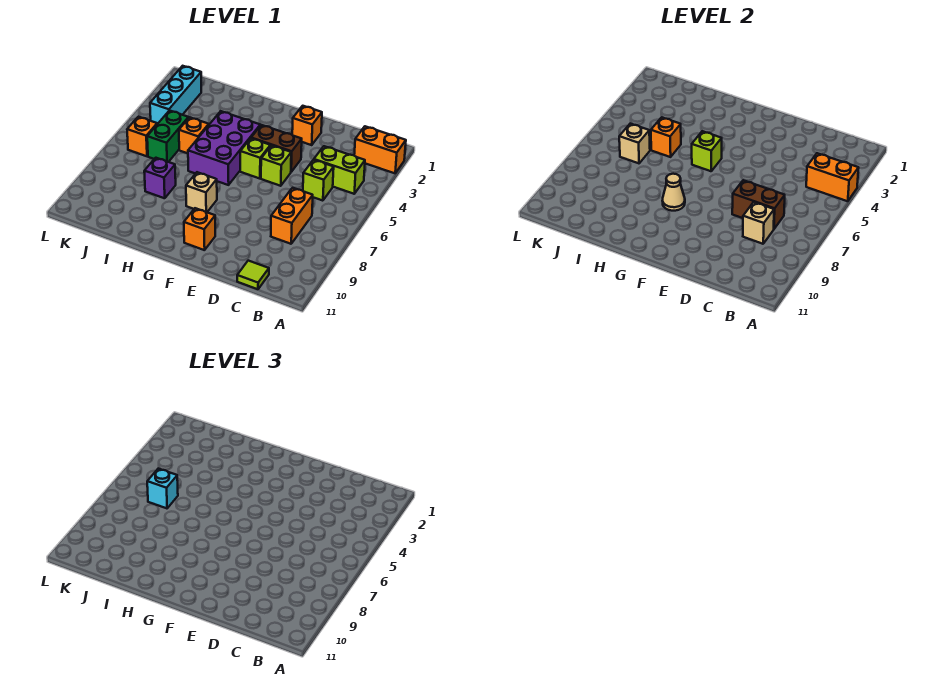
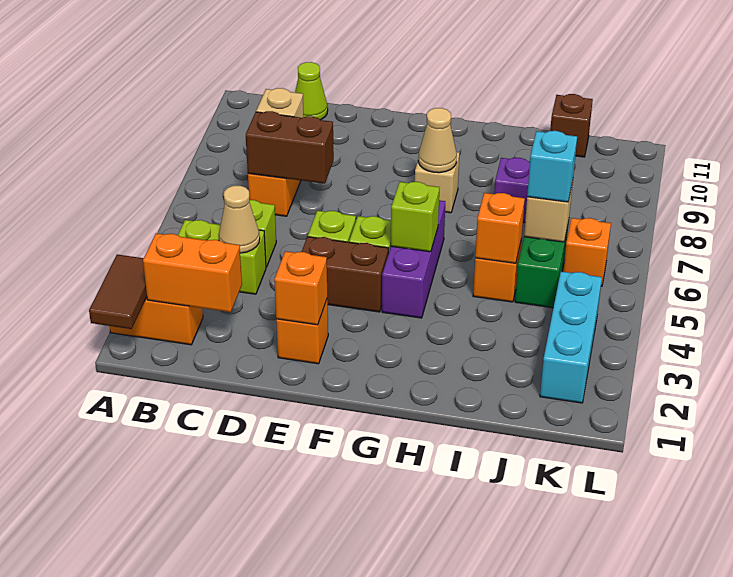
none -> brown tile A1:A2 level 2
orange brick A4:B4 level 2 -> orange brick B2:C2 level 2
none -> tan cone C4 level 2
lime tile C11 level 1 -> lime cone C11 level 1
orange brick F10 level 1 -> orange brick E2 level 2
purple brick G4:H6 level 1 -> purple brick G4:G6 level 1
none -> brown brick J11 level 1

